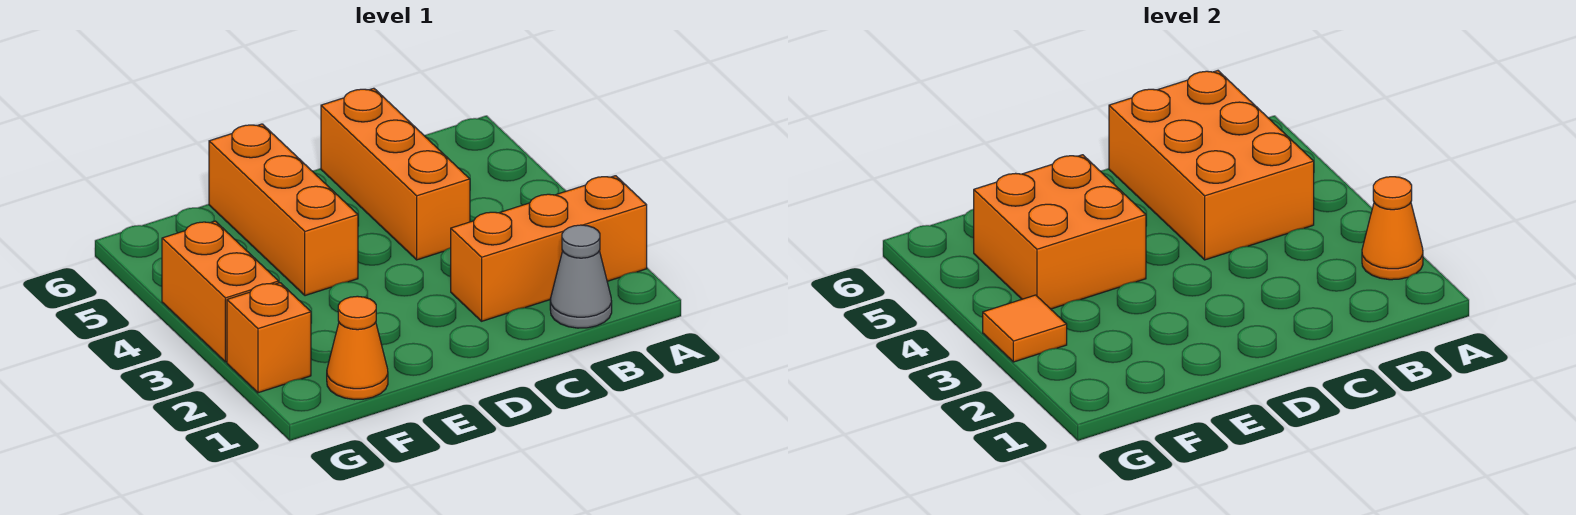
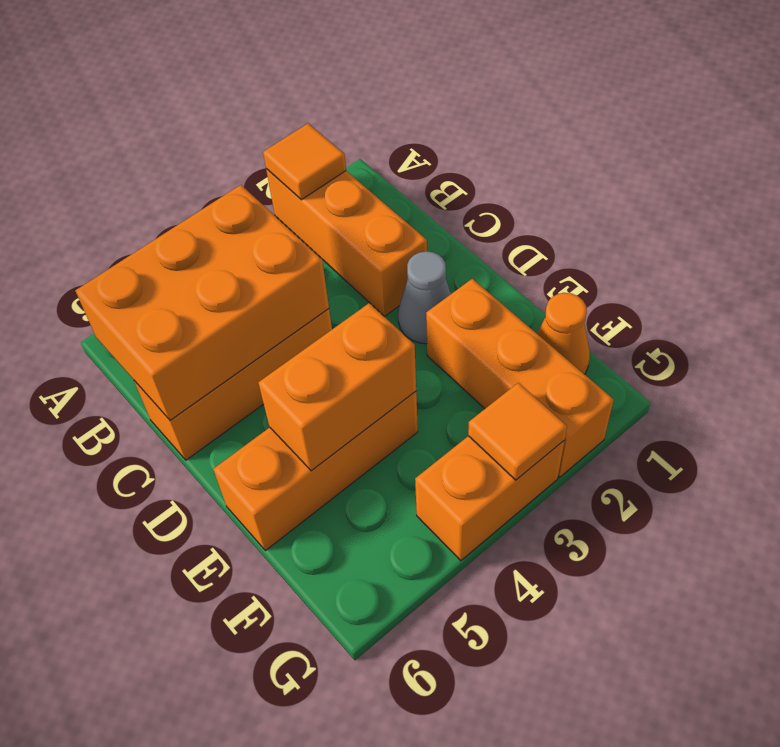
orange cone A2 level 2 -> orange tile A2 level 2
grey cone B1 level 1 -> grey cone D2 level 1
orange brick E4:F5 level 2 -> orange brick E4:E5 level 2
orange brick G2 level 1 -> orange brick E2:G2 level 1

